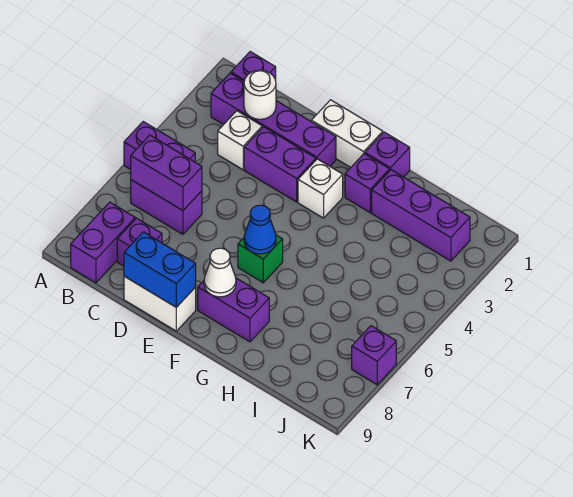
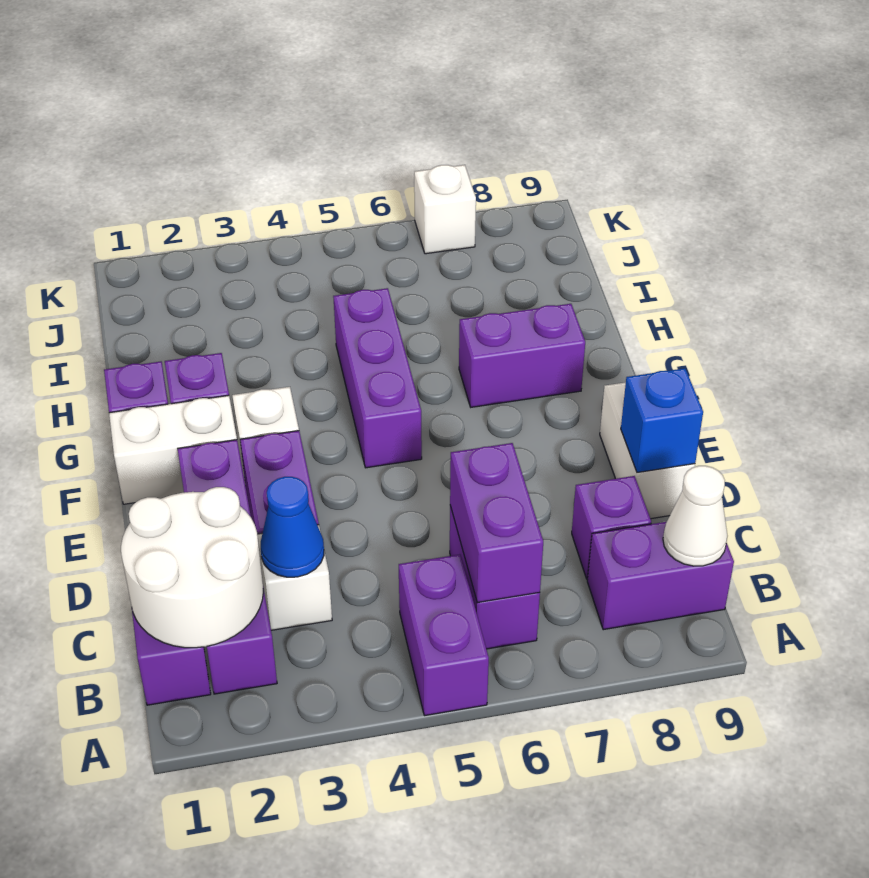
white round brick C2 level 2 -> white round brick B1:C2 level 2
blue brick D9:E9 level 2 -> blue brick D9 level 2
white brick E1:F1 level 1 -> white brick F1:F2 level 1
green brick F6 level 1 -> none
blue cone F6 level 2 -> blue cone C3 level 2
purple brick F8:G8 level 1 -> purple brick G7:G8 level 1
white cone F8 level 2 -> white cone B9 level 2
purple brick H2:J2 level 1 -> purple brick F5:H5 level 1
purple brick K7 level 1 -> white brick K7 level 1

